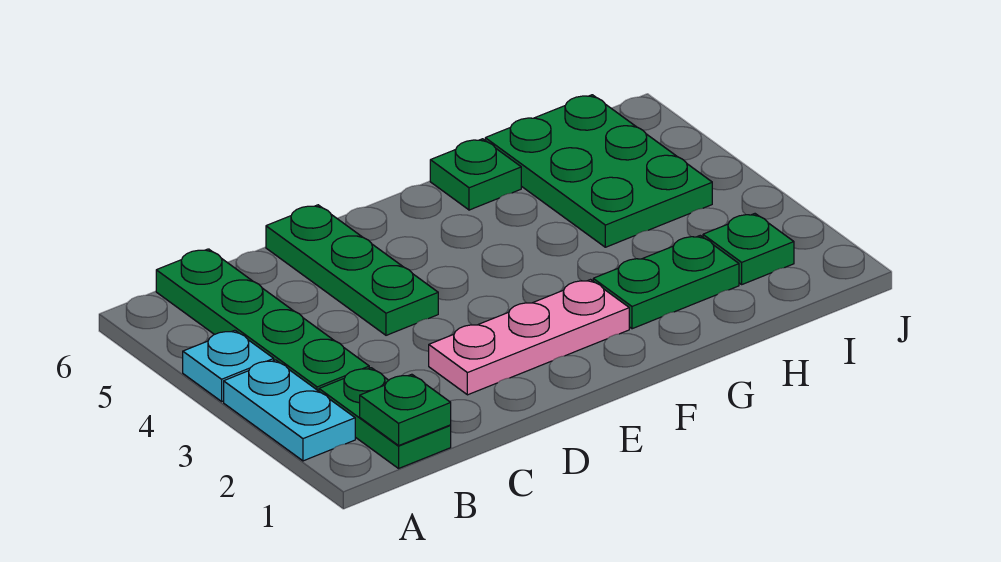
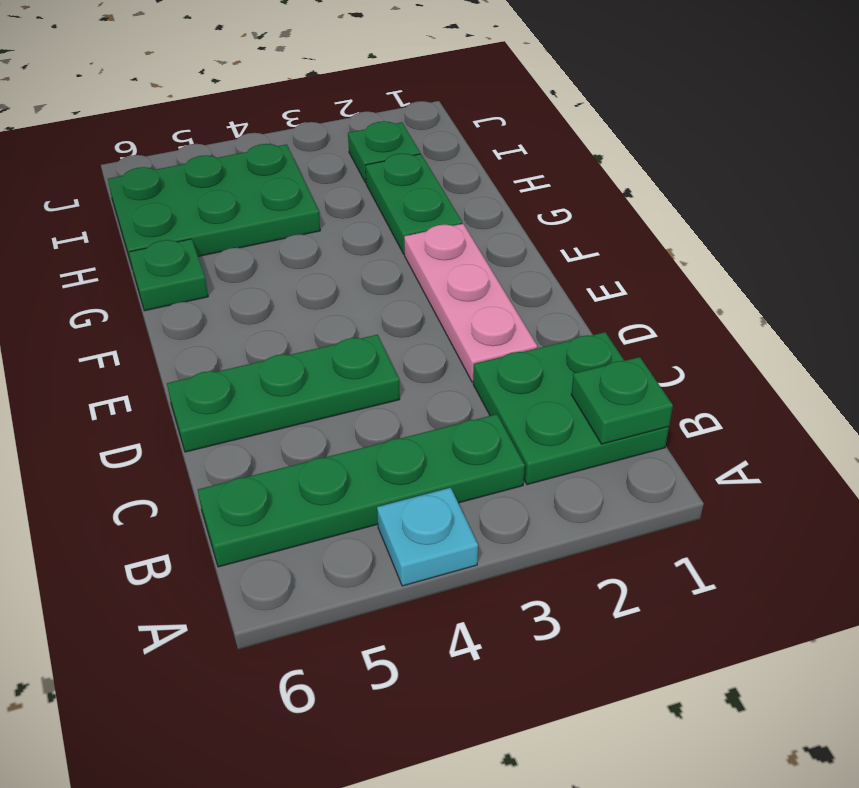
cyan plate A2:A3 level 1 -> none
green plate B1:B2 level 1 -> green plate B1:C2 level 1

